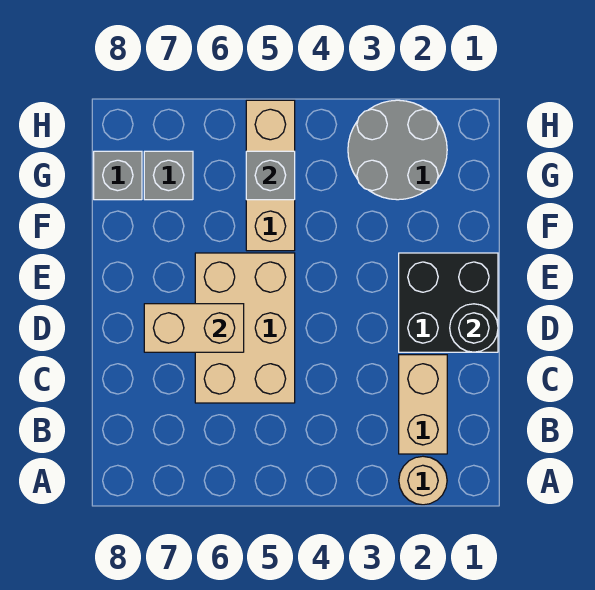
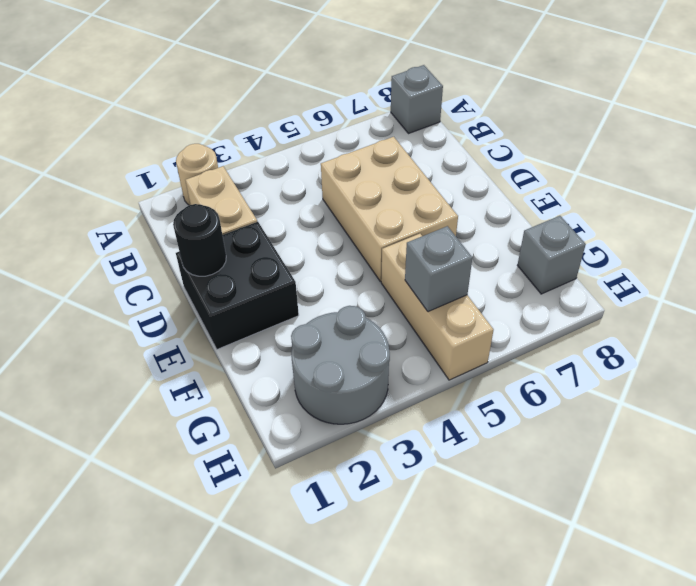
tan brick D6:D7 level 2 -> none
grey brick G7 level 1 -> grey brick A8 level 1

